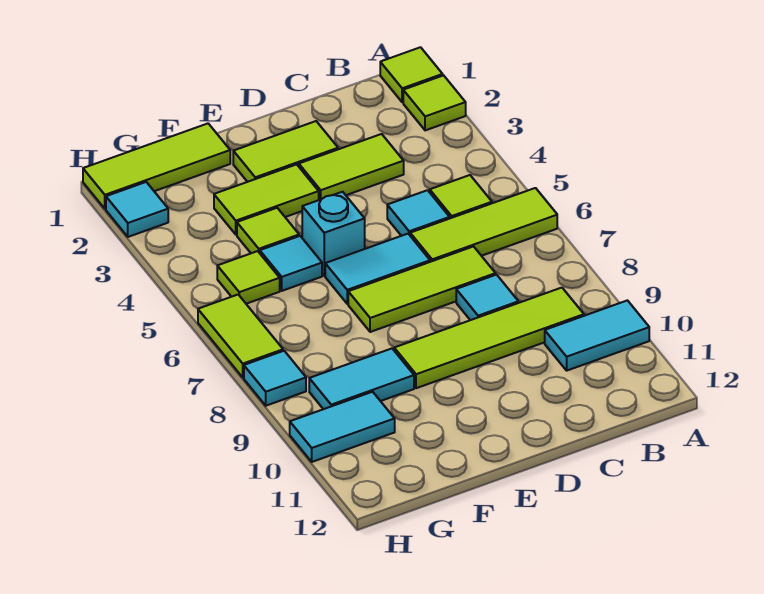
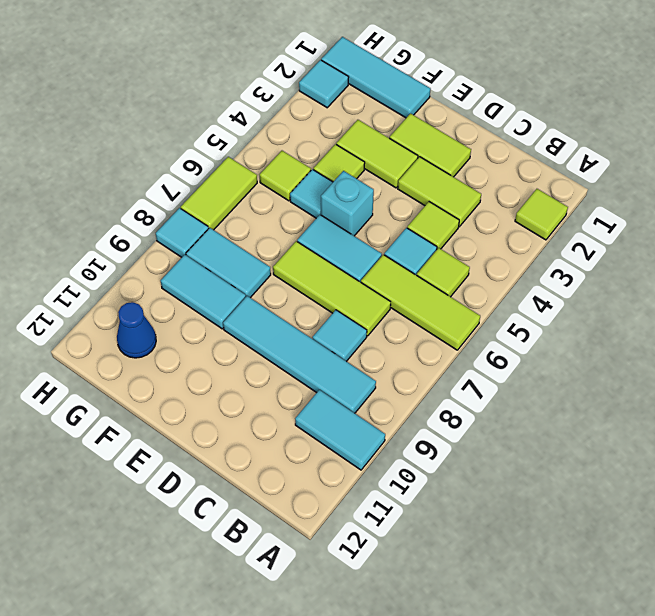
lime tile A1 level 1 -> lime tile C4 level 1
lime tile B9:E9 level 1 -> cyan tile B9:E9 level 1
lime tile F1:H1 level 1 -> cyan tile F1:H1 level 1
cyan tile G10:H10 level 1 -> cyan tile F8:G8 level 1
none -> blue cone G11 level 1

